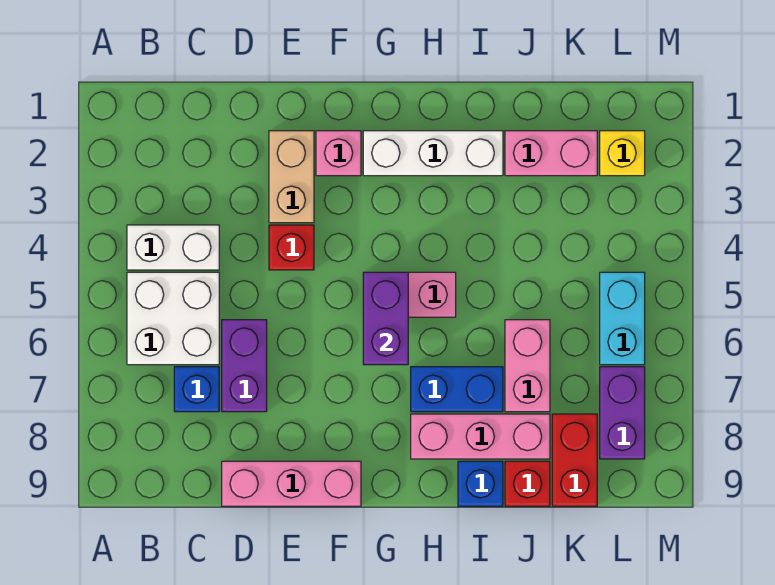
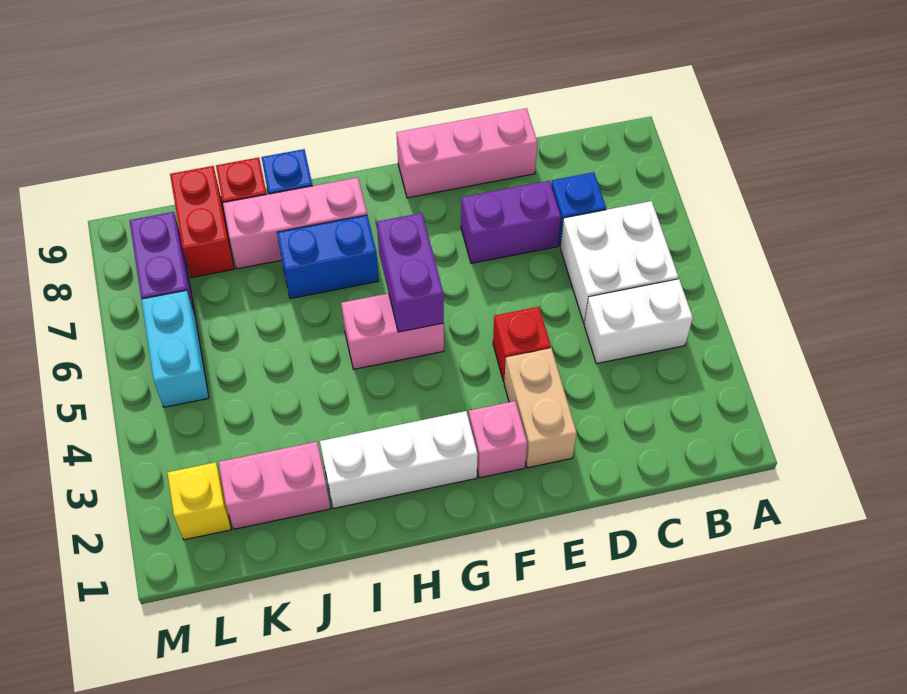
purple brick D6:D7 level 1 -> purple brick D7:E7 level 1
pink brick J6:J7 level 1 -> none

